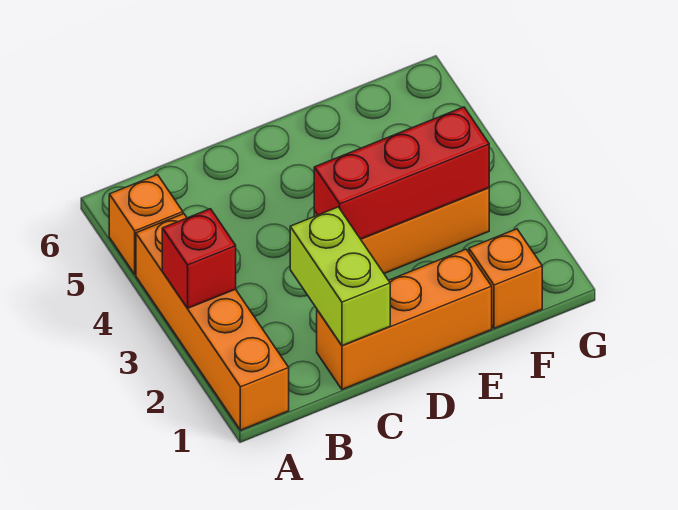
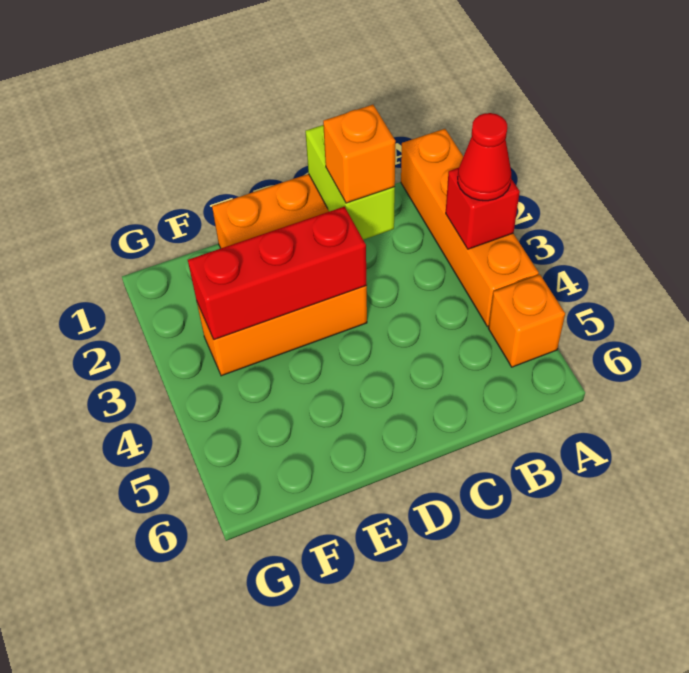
none -> red cone A3 level 3
orange brick F1 level 1 -> orange brick C2 level 3

